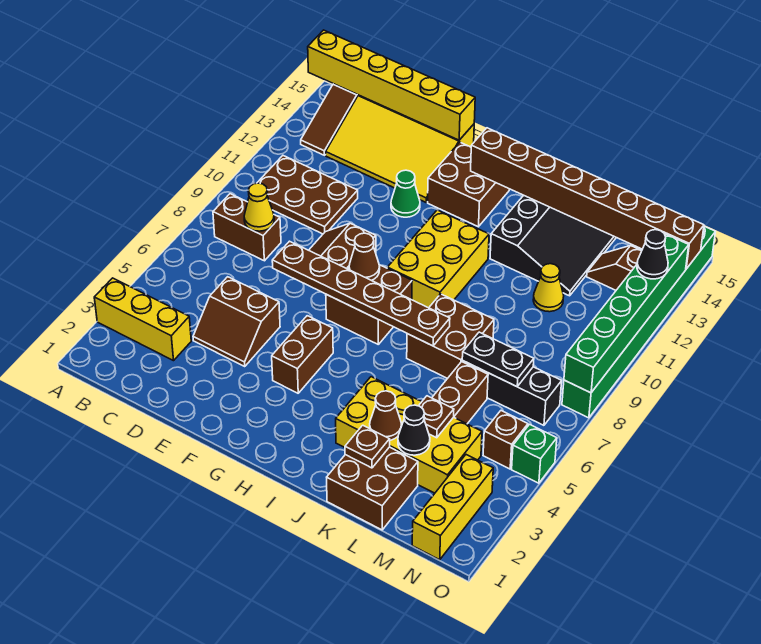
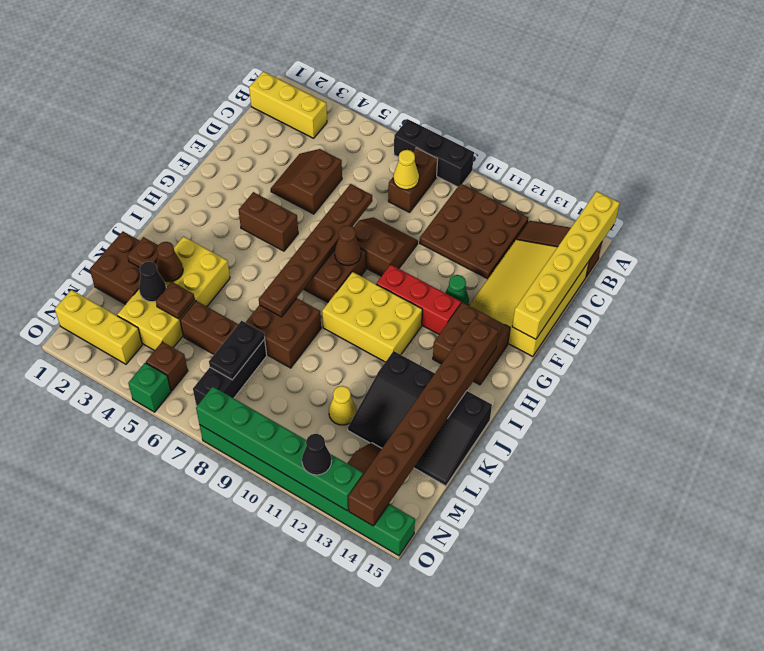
yellow brick A3:C3 level 1 -> yellow brick B1:B3 level 1
none -> black brick A7:A9 level 1
brown plate B10:D11 level 1 -> brown plate B10:D12 level 1
none -> red brick G10:G12 level 1

